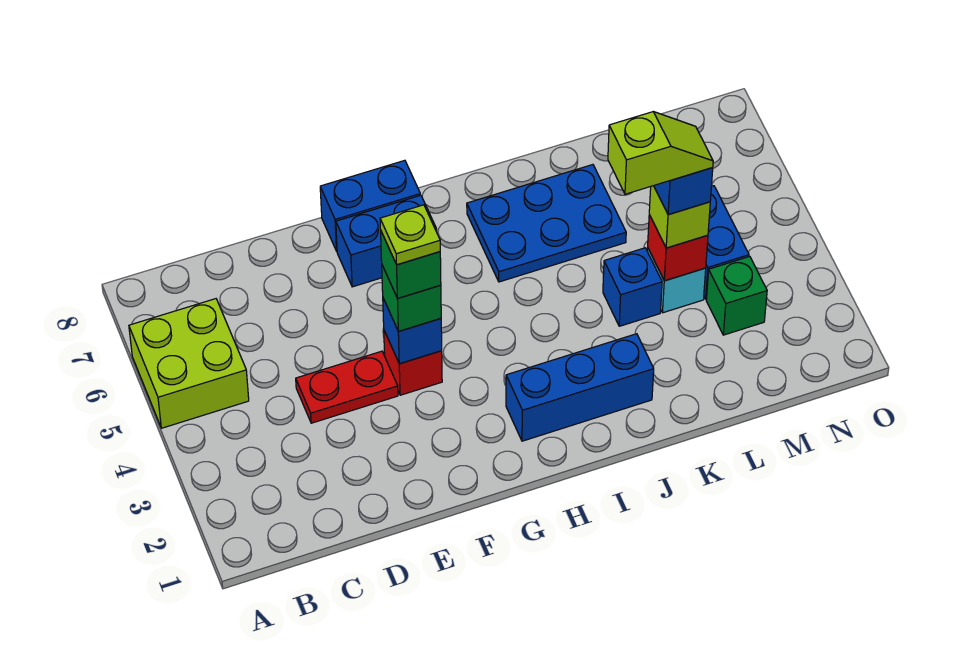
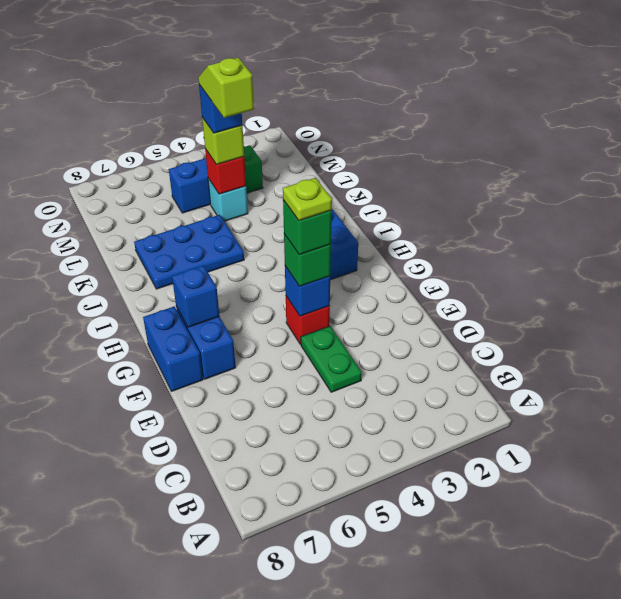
lime brick A5:B6 level 1 -> none
red plate D4:E4 level 1 -> green plate D4:E4 level 1
blue plate I6:K7 level 1 -> blue plate J5:K7 level 1
blue brick K4 level 1 -> blue brick G7 level 2

